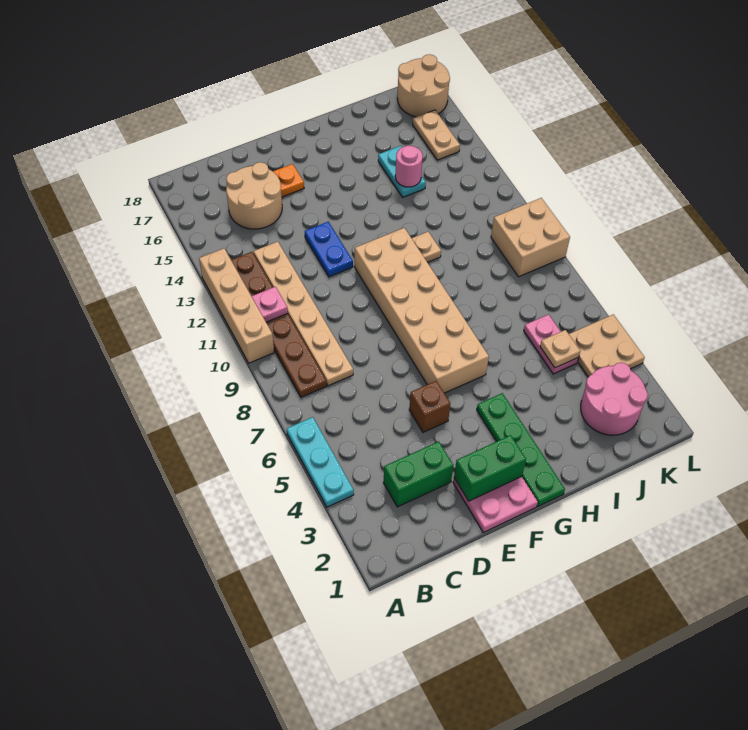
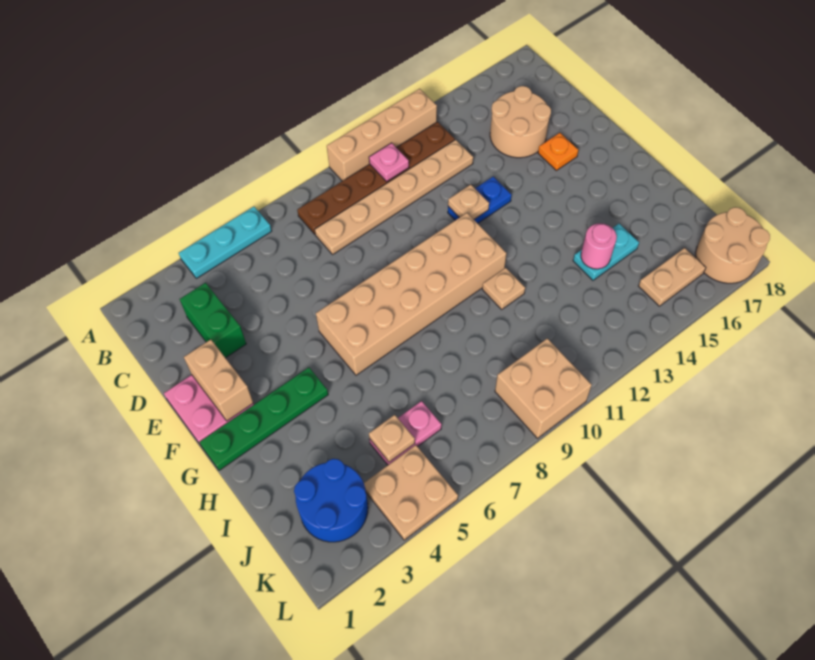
green brick E2:F2 level 2 -> tan brick E2:F2 level 2
brown brick E5 level 1 -> none
none -> tan plate E12 level 2
pink round brick J2:K3 level 1 -> blue round brick J2:K3 level 1

